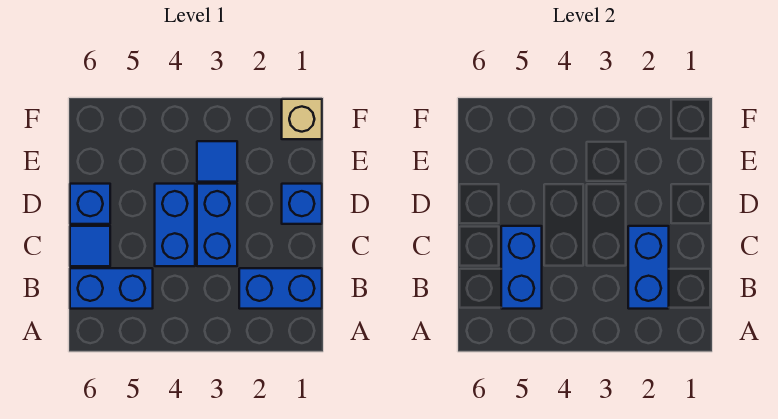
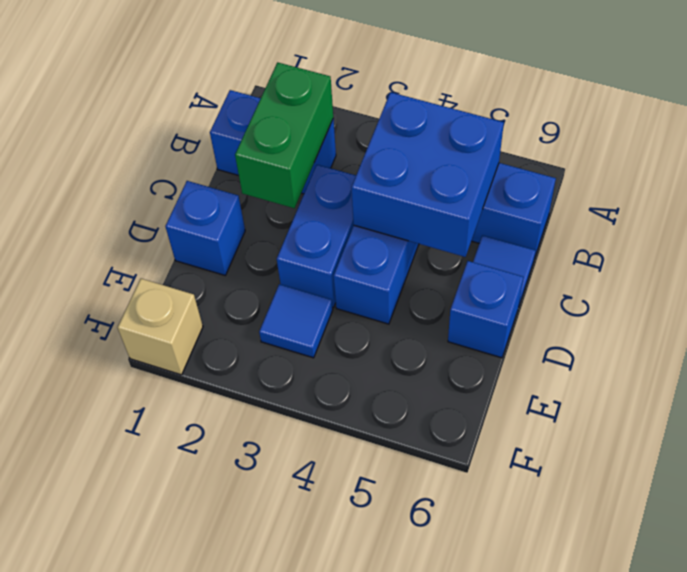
blue brick B2:C2 level 2 -> green brick B2:C2 level 2
blue brick B5:C5 level 2 -> blue brick B4:C5 level 2

